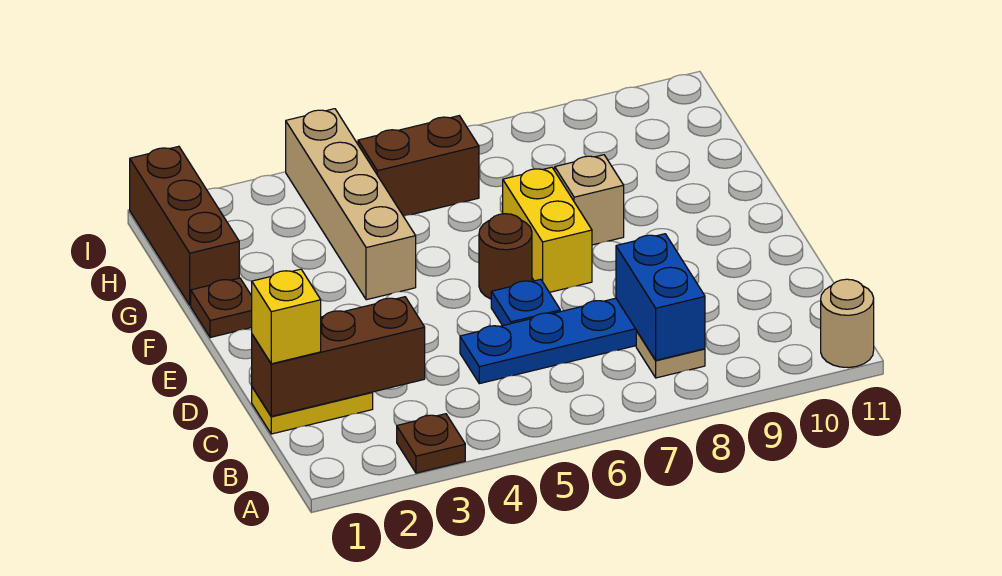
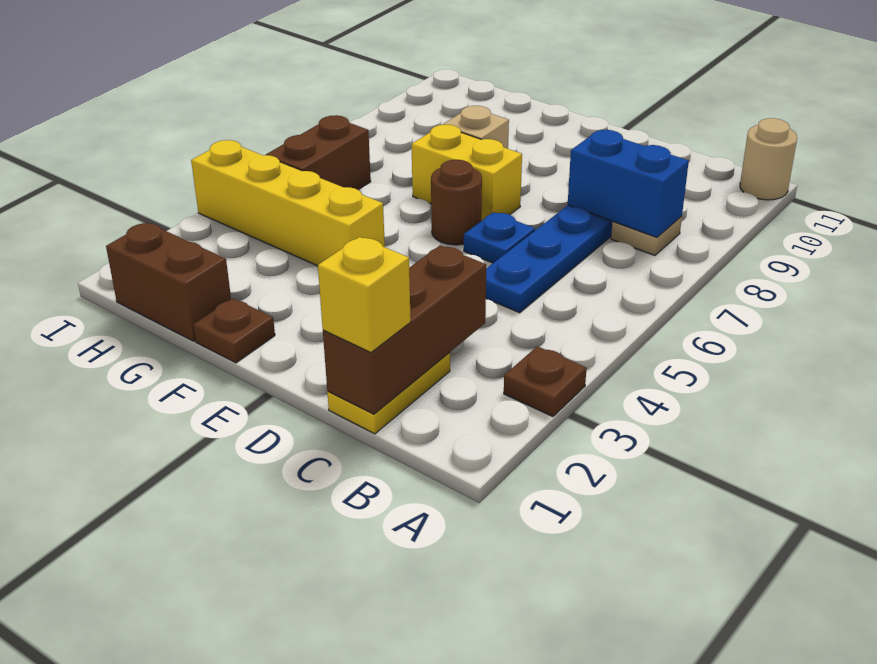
tan brick F4:I4 level 1 -> yellow brick F4:I4 level 1
brown brick G1:I1 level 1 -> brown brick G1:H1 level 1

